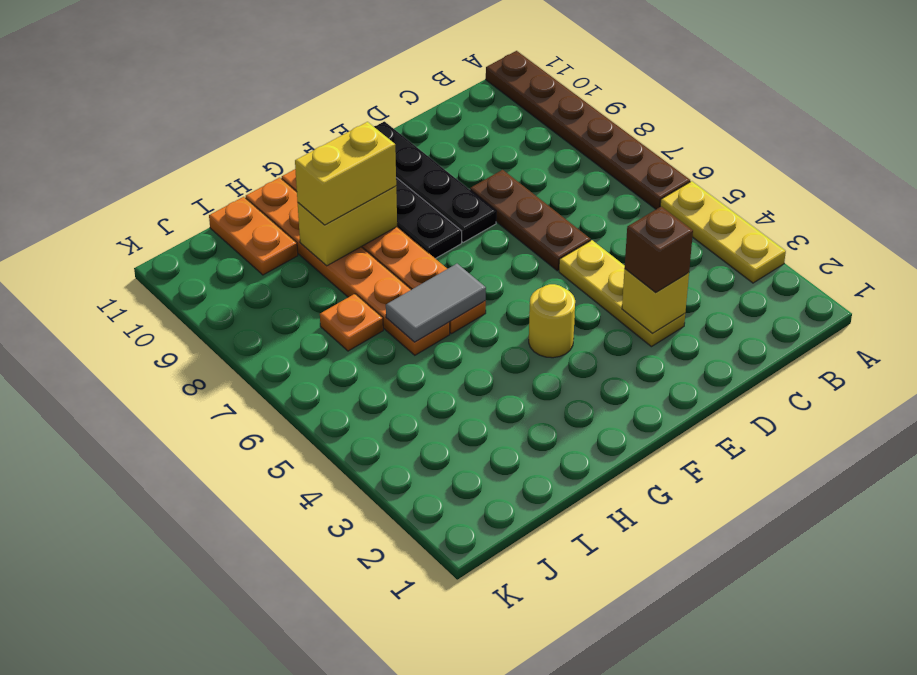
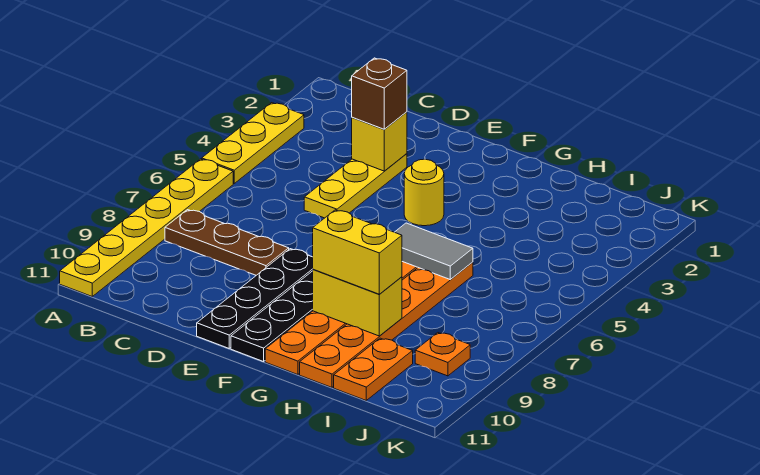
brown plate A6:A11 level 1 -> yellow plate A6:A11 level 1
brown plate D6:D8 level 1 -> brown plate B8:D8 level 1
orange plate I7 level 1 -> orange plate J9 level 1

